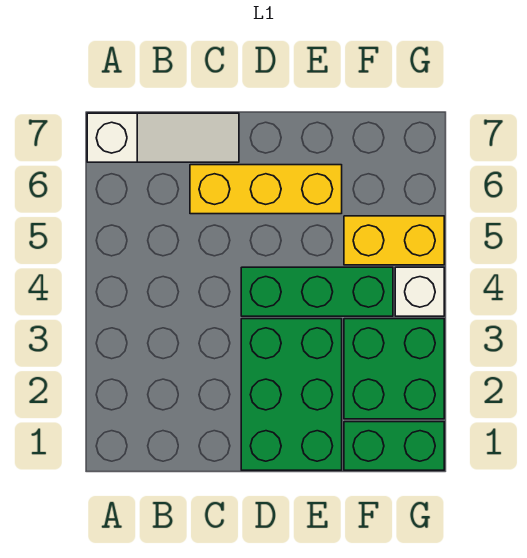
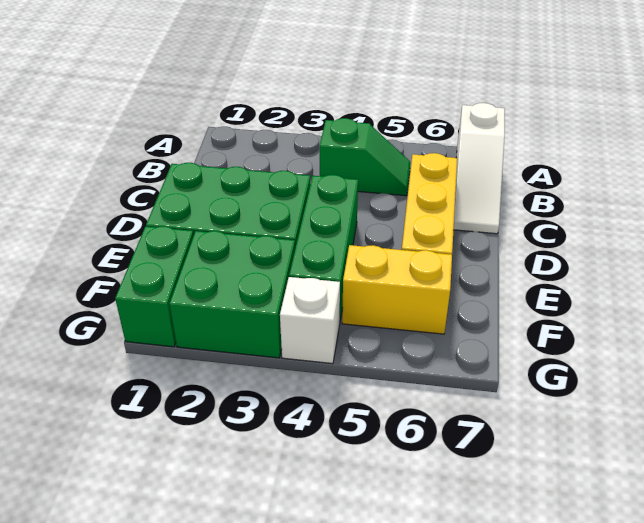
none -> green slope B4:B5 level 1 top 4
yellow brick F5:G5 level 1 -> yellow brick F5:F6 level 1

